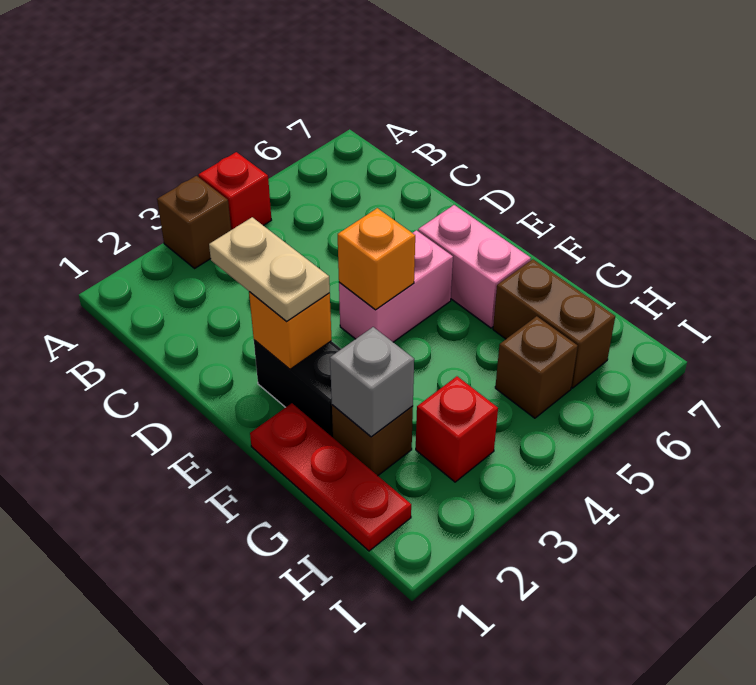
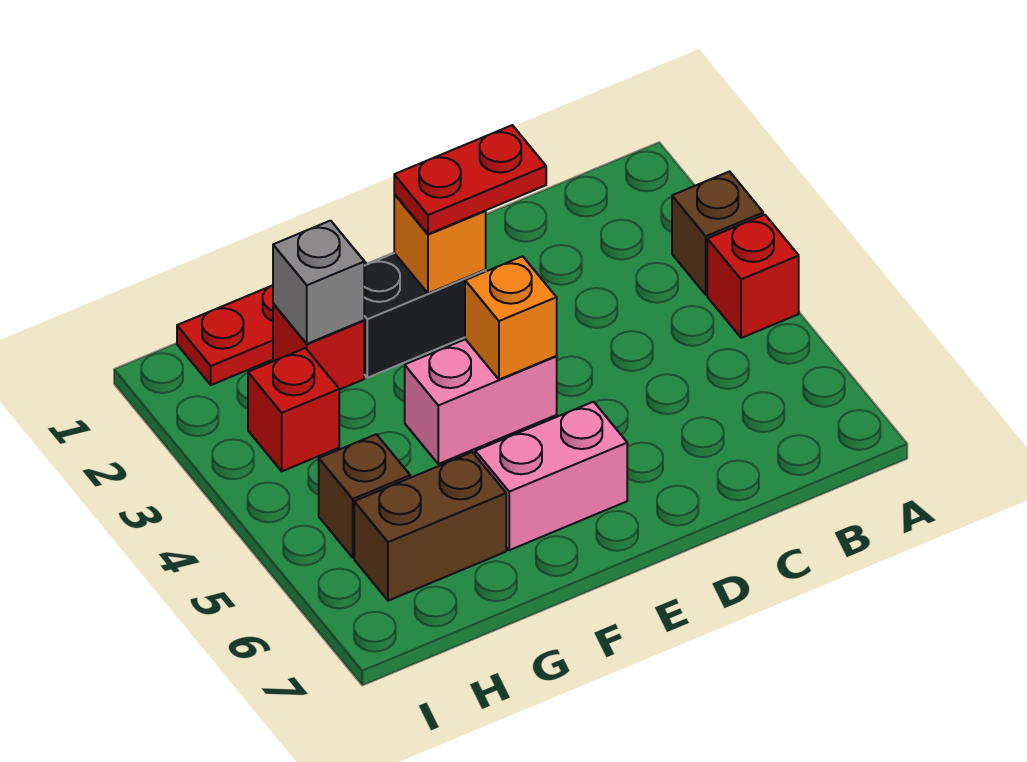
tan plate D2:E2 level 3 -> red plate D2:E2 level 3
pink brick E4:E5 level 1 -> pink brick E4:F4 level 1
brown brick G2 level 1 -> red brick G2 level 1

